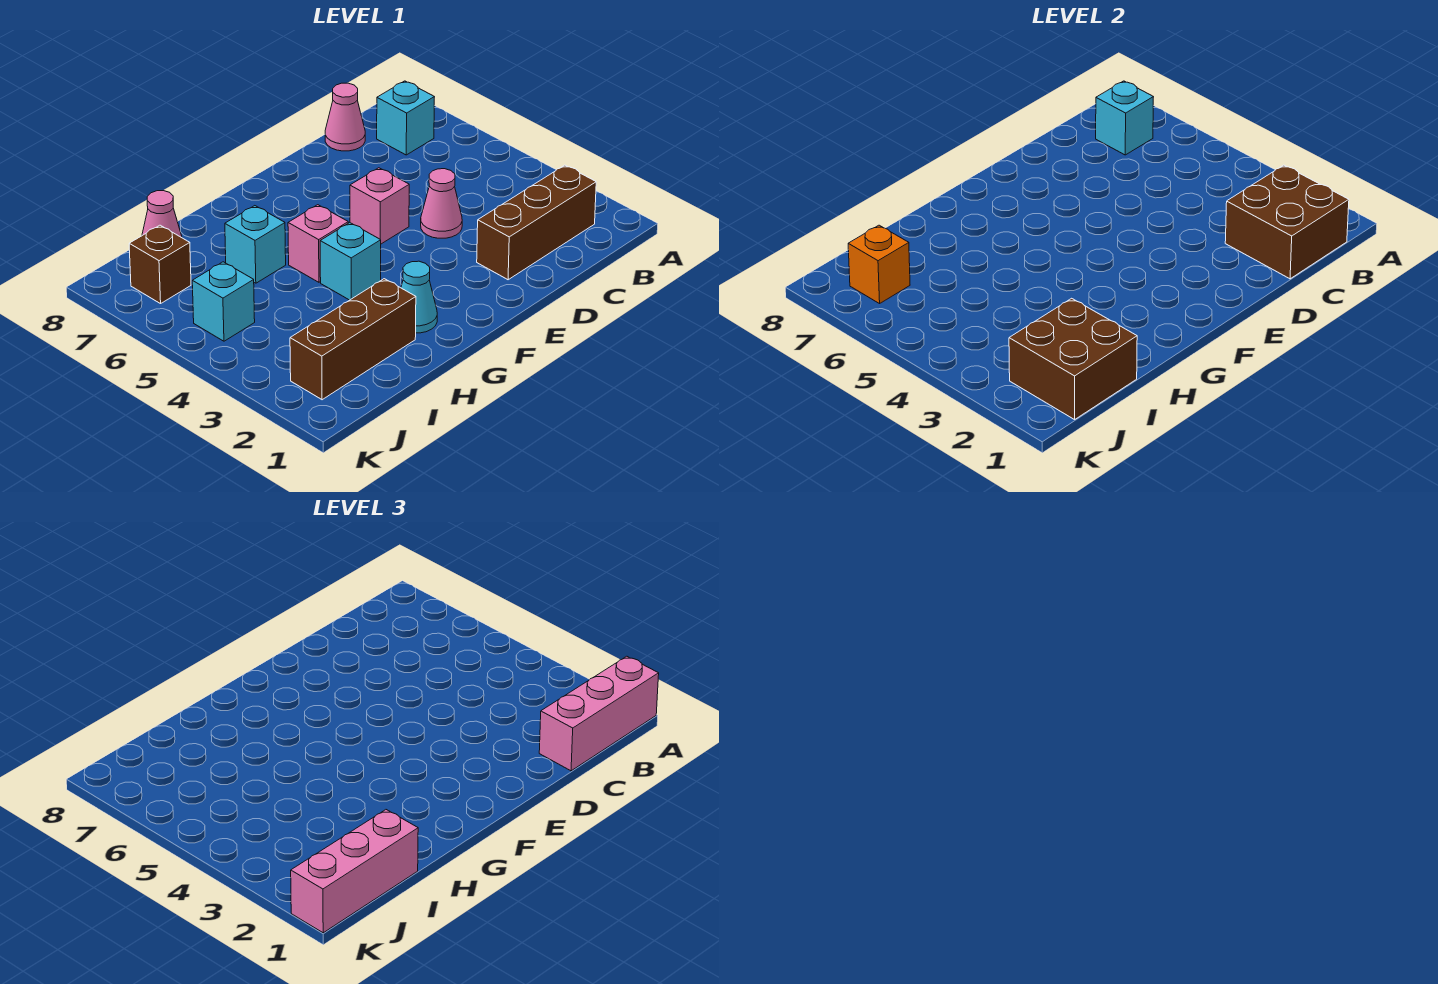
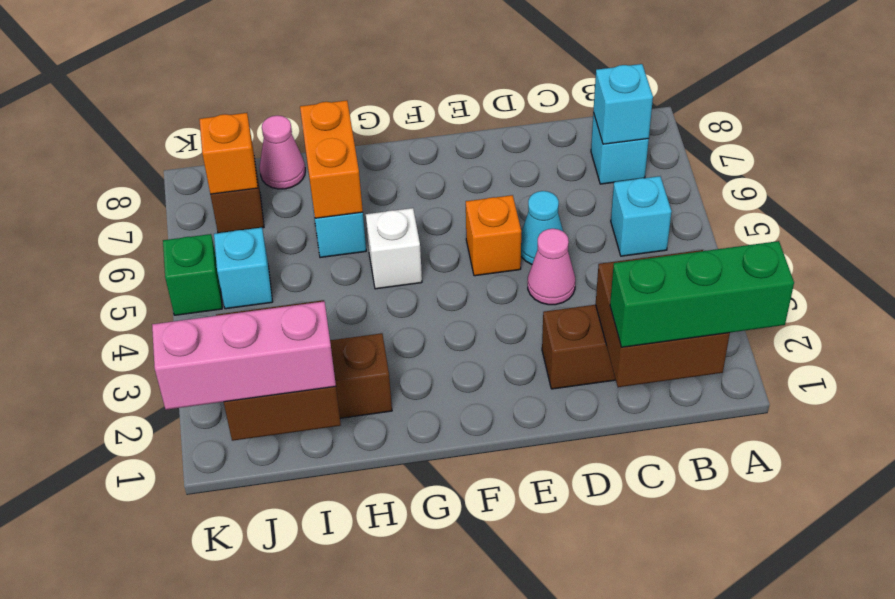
pink brick A1:C1 level 3 -> green brick A1:C1 level 3
pink cone C8 level 1 -> none
pink brick E5 level 1 -> orange brick E5 level 1
cyan cone G2 level 1 -> cyan cone D5 level 1
cyan brick G4 level 1 -> cyan brick B5 level 1
pink brick G5 level 1 -> white brick G5 level 1
none -> orange brick H6:H7 level 2
none -> green brick K5 level 1

